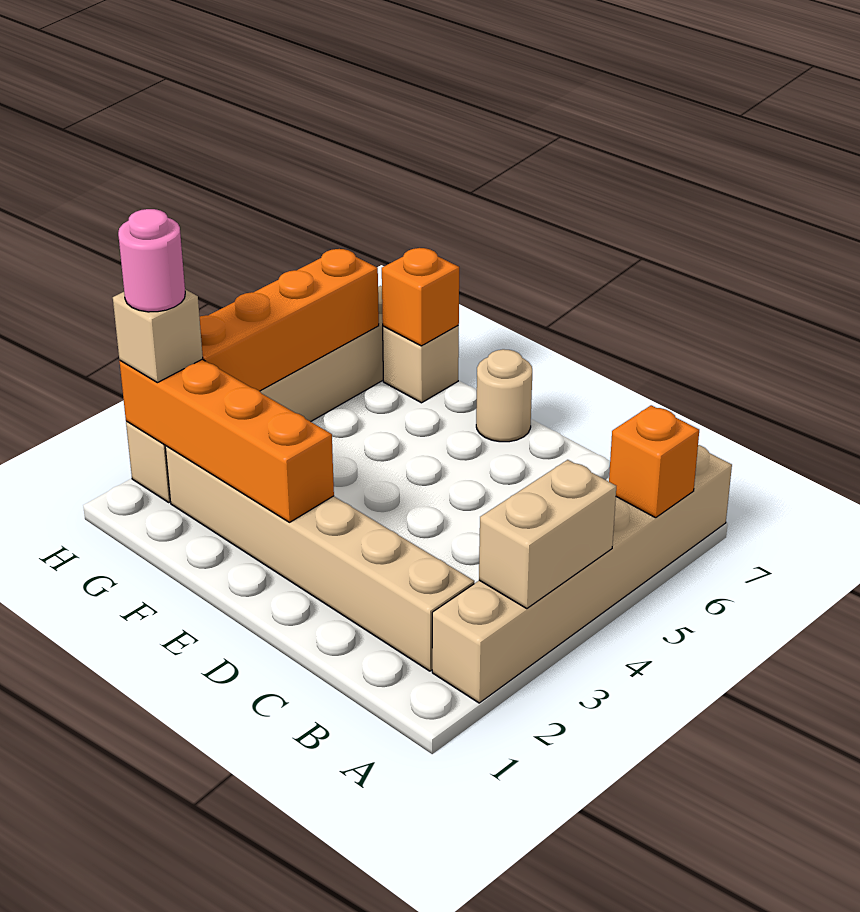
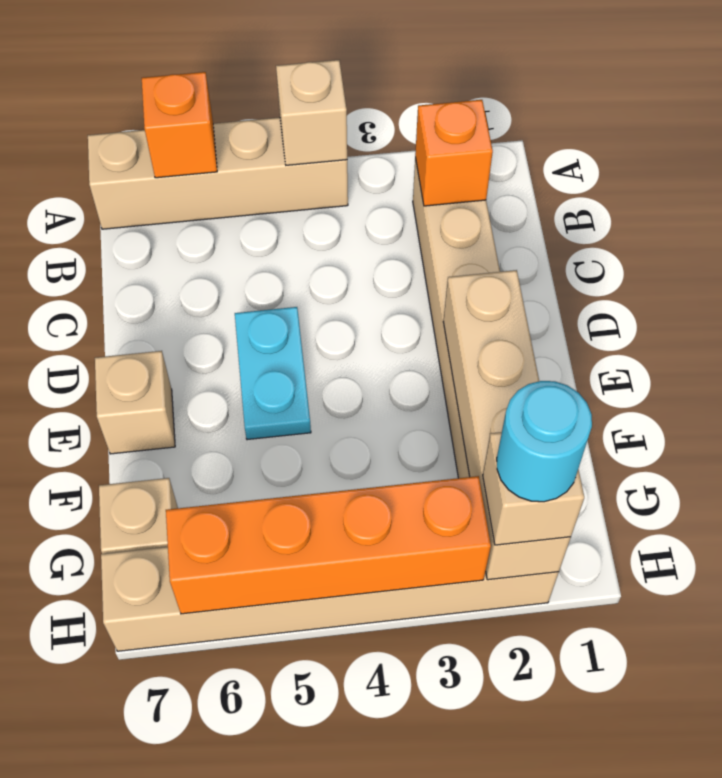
tan brick A2:A7 level 1 -> tan brick A4:A7 level 1
tan brick A3:A4 level 2 -> tan brick A4 level 2
none -> cyan plate D5:E5 level 1
orange brick E2:H2 level 2 -> tan brick E2:H2 level 2
tan round brick E7 level 1 -> tan brick E7 level 1
orange brick G7 level 2 -> orange brick B2 level 2
pink round brick H2 level 4 -> cyan round brick H2 level 4

